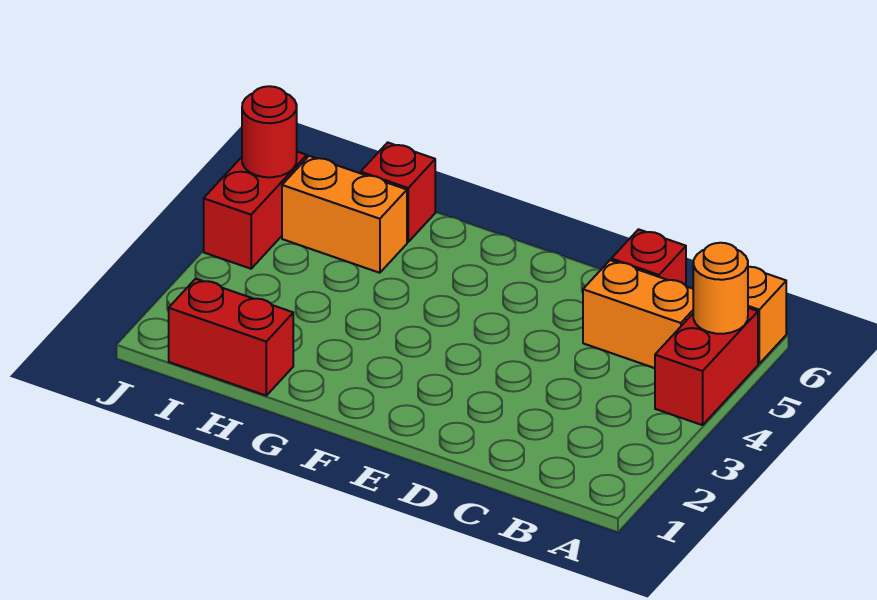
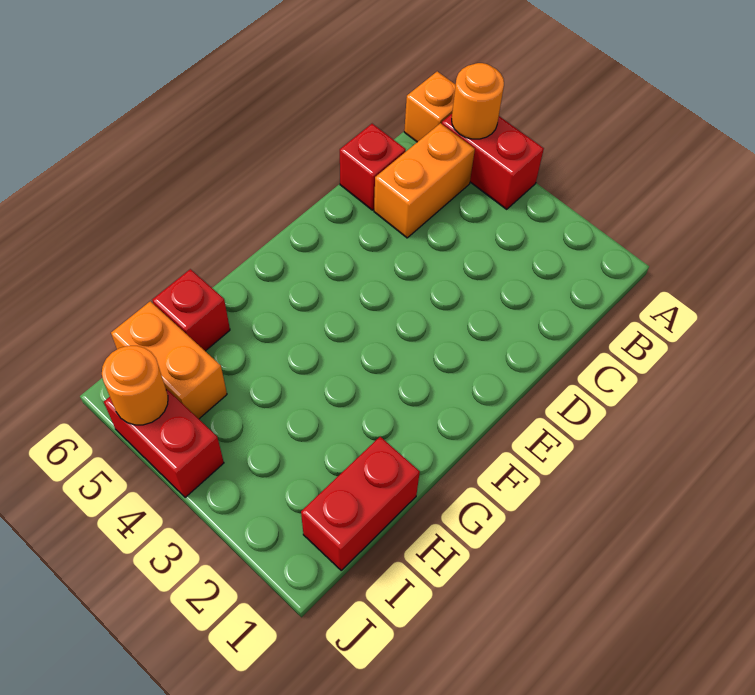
orange brick H5:I5 level 1 -> orange brick I5:I6 level 1
red round brick J5 level 2 -> orange round brick J5 level 2

